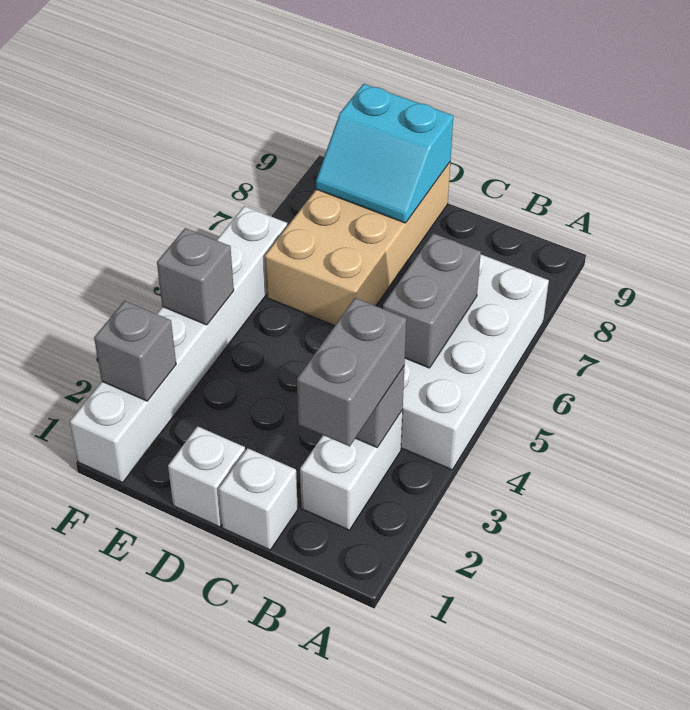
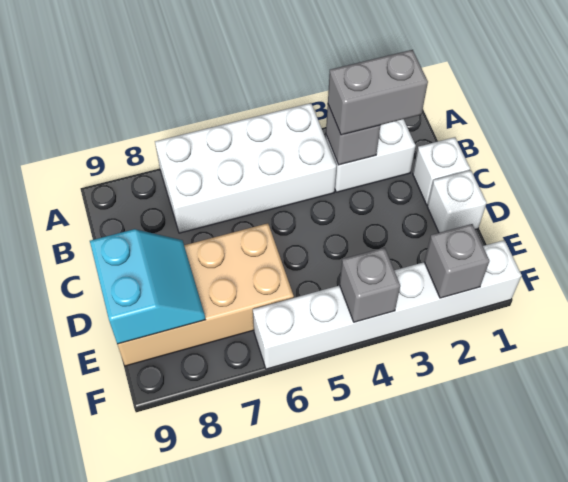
grey brick B5:B6 level 2 -> none

